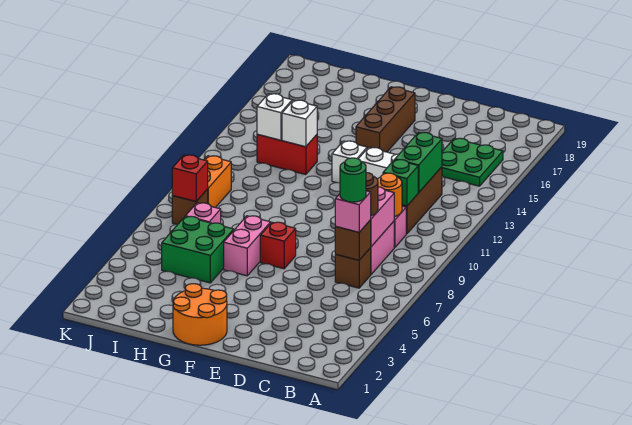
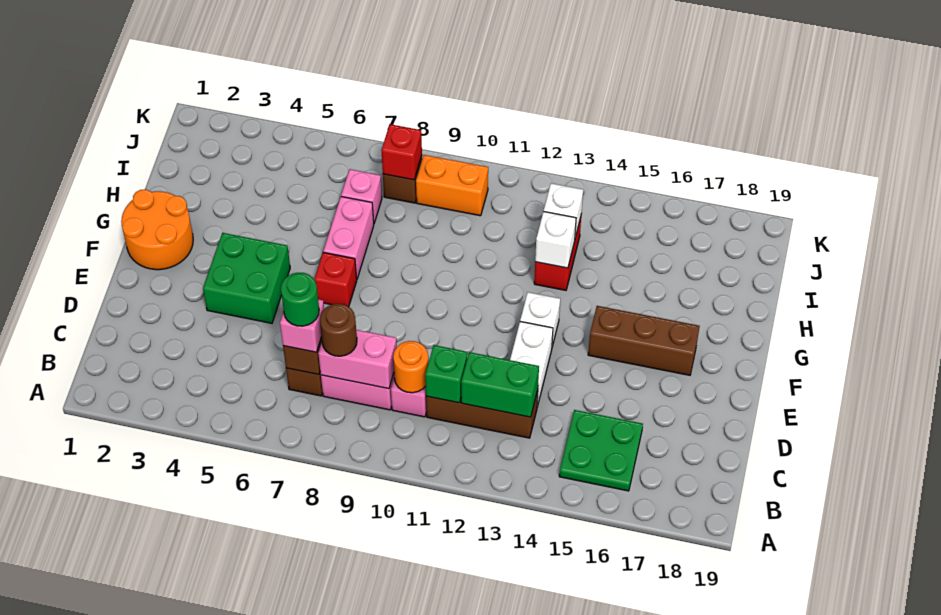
pink brick G6:G7 level 1 -> pink brick G7:H7 level 1
green brick H5:I6 level 1 -> green brick E4:F5 level 1

